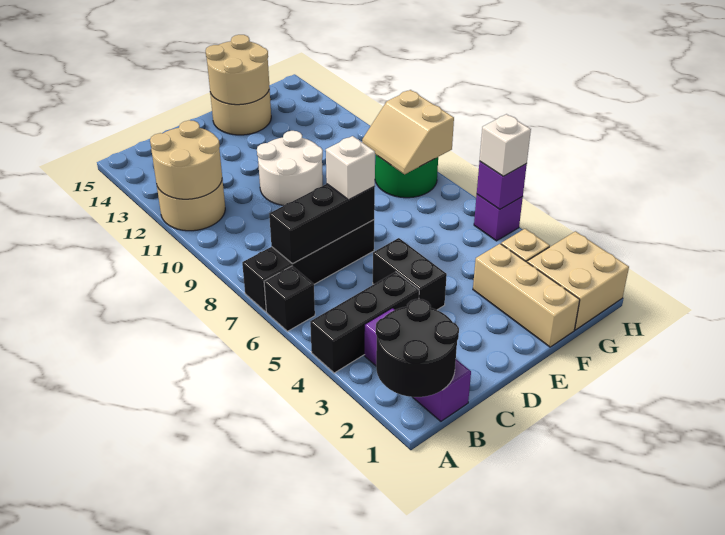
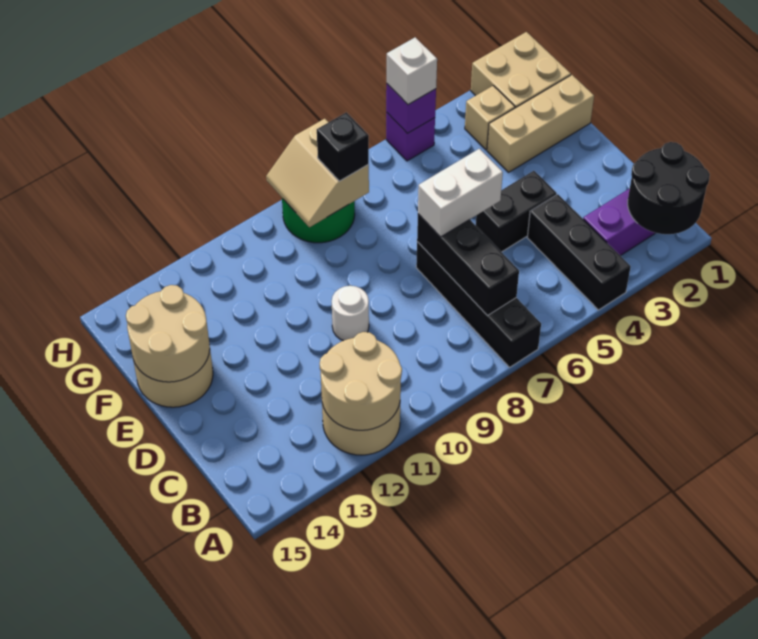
black brick A6 level 1 -> black brick G8 level 3
white brick D7 level 3 -> white brick D6:D7 level 3
white round brick D10:E11 level 1 -> white round brick D10 level 1
tan slope G8:H9 level 2 top H -> tan slope G8:H9 level 2 top 8

